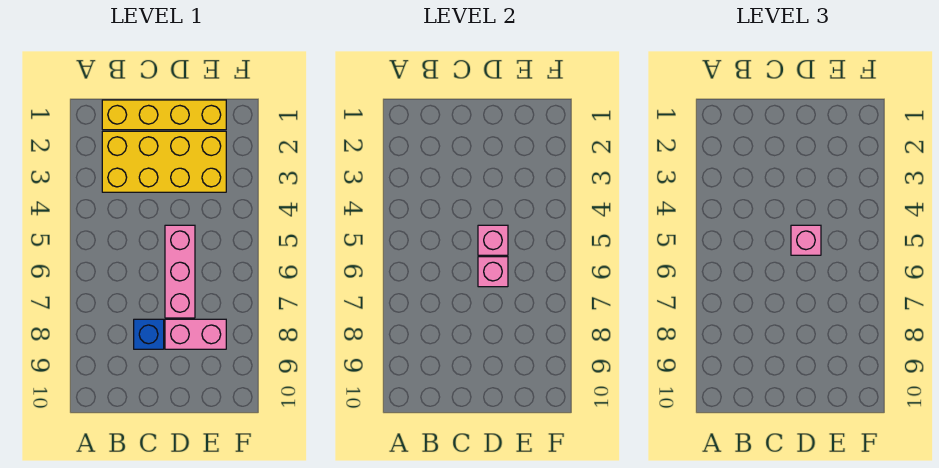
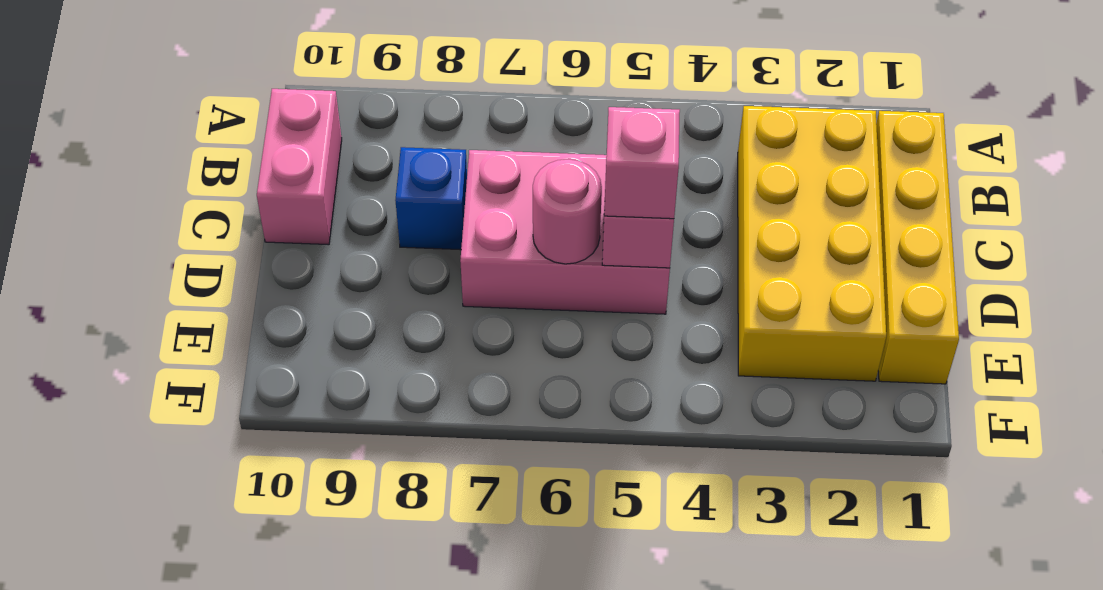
pink brick D5:D7 level 1 -> pink brick C5:D7 level 1
pink brick D6 level 2 -> pink round brick D6 level 2
pink brick D8:E8 level 1 -> pink brick B10:C10 level 1

